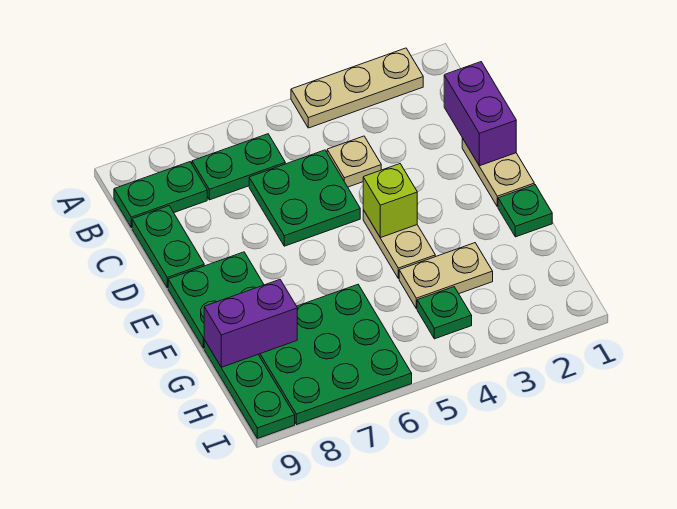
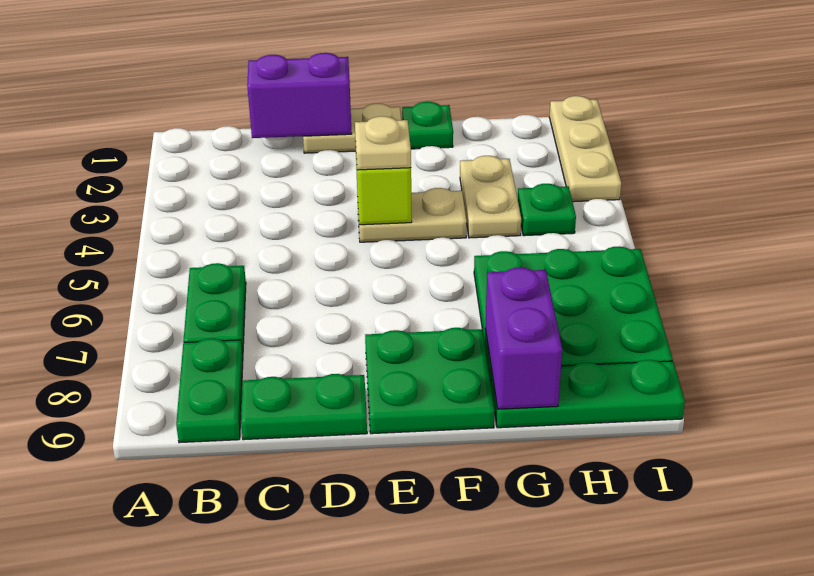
tan plate A2:A4 level 1 -> tan plate I1:I3 level 1
tan plate C4 level 1 -> tan plate E4 level 3
green plate C5:D6 level 1 -> none

